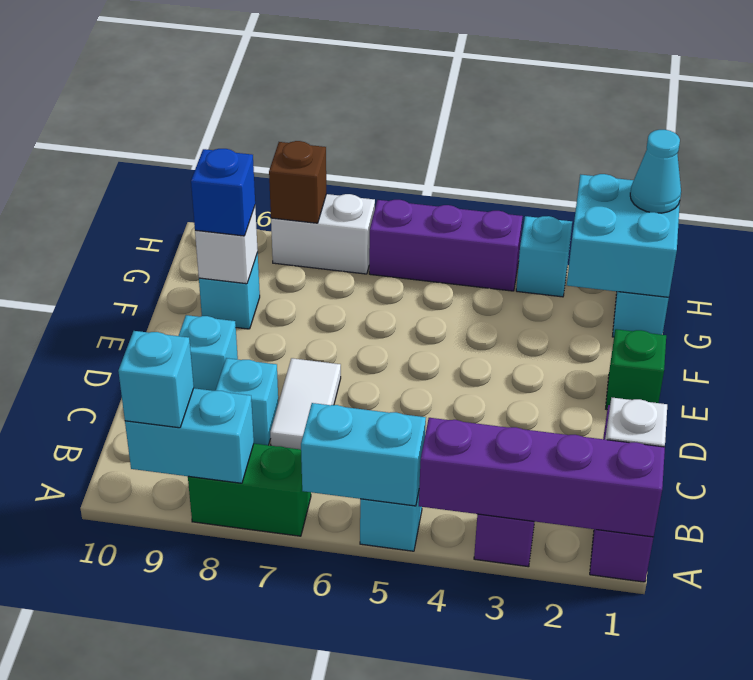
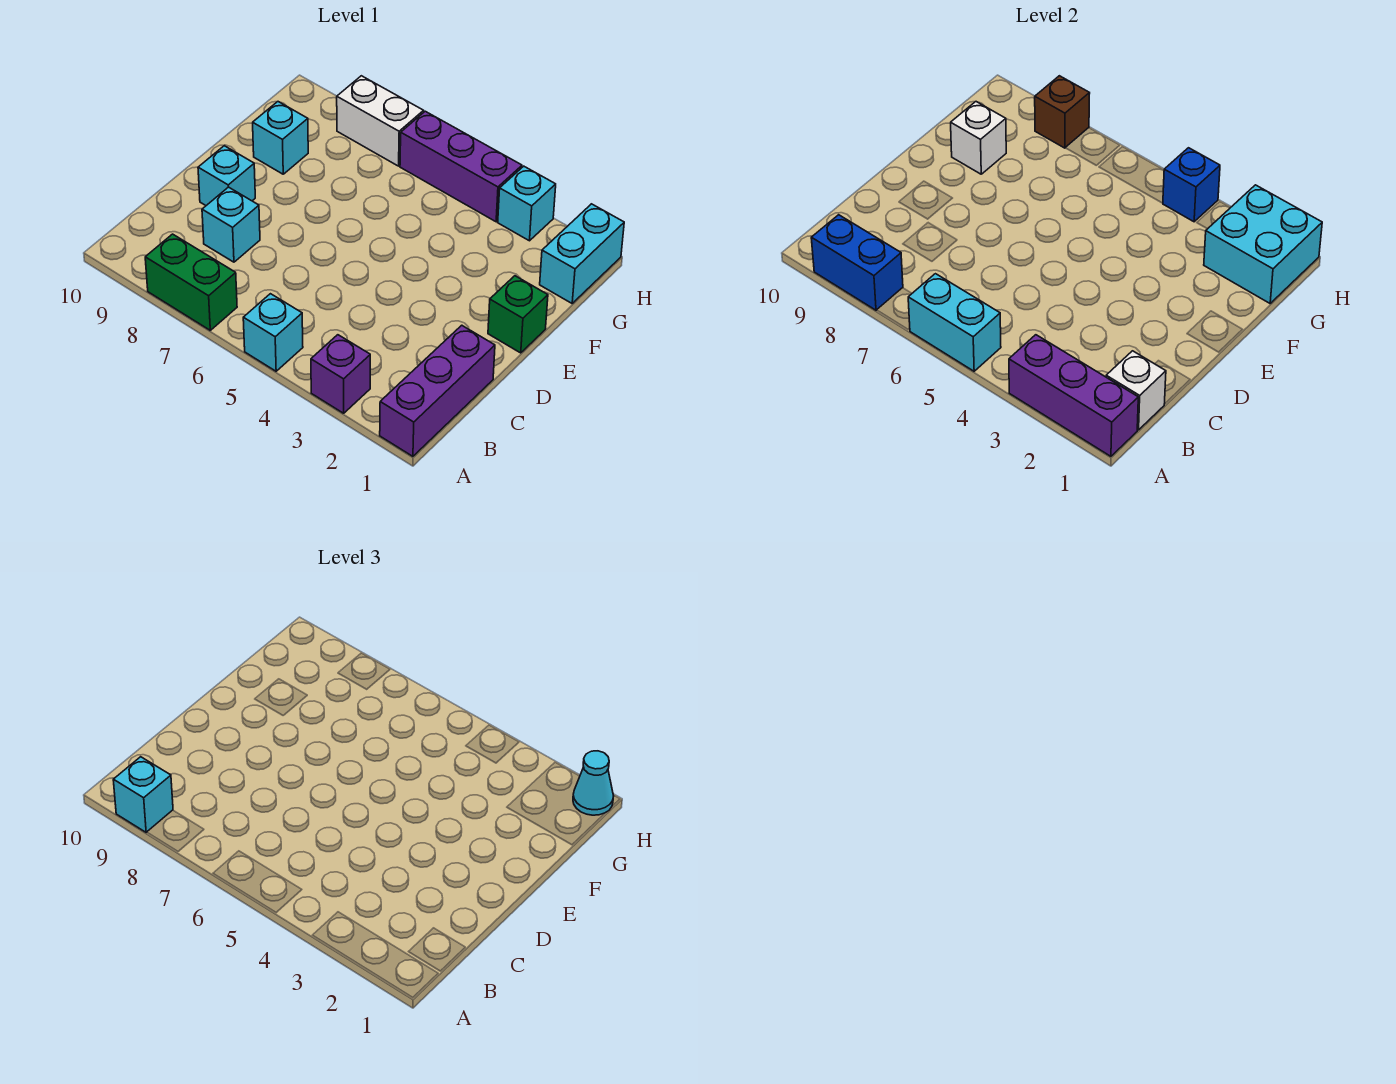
purple brick A1:A4 level 2 -> purple brick A1:A3 level 2
cyan brick A8:A9 level 2 -> blue brick A8:A9 level 2
white tile C7:D7 level 1 -> none
blue brick F9 level 3 -> blue brick H4 level 2

